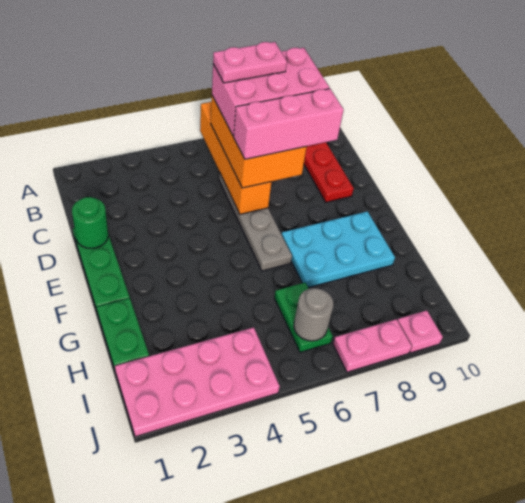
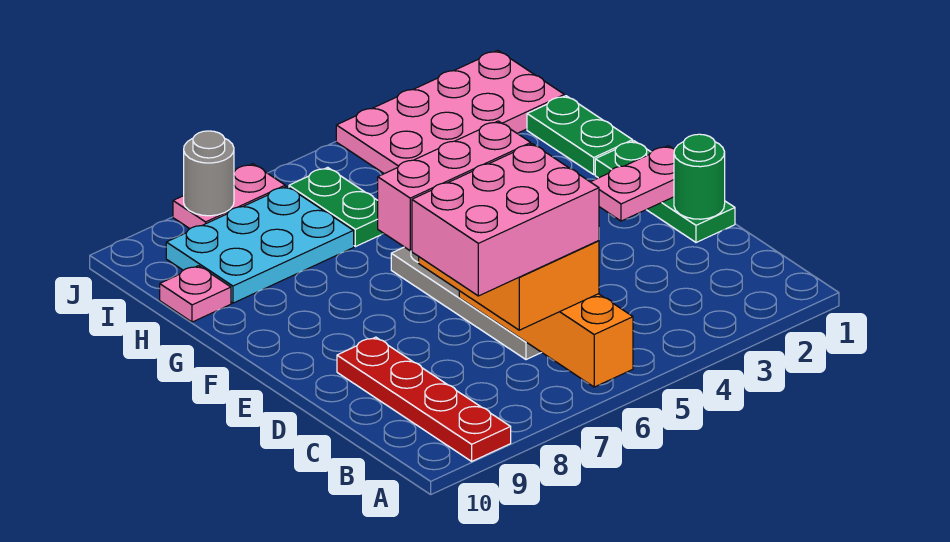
pink plate B6:B7 level 5 -> pink plate E1:E2 level 2
cyan plate F7:G9 level 1 -> cyan plate H7:I9 level 1
grey round brick I6 level 2 -> grey round brick J8 level 2
pink plate J9 level 1 -> pink plate H10 level 1

